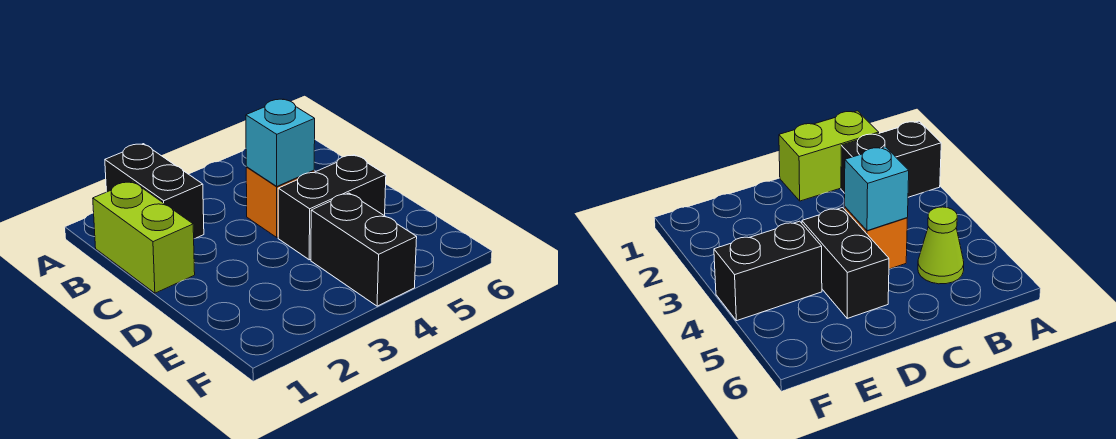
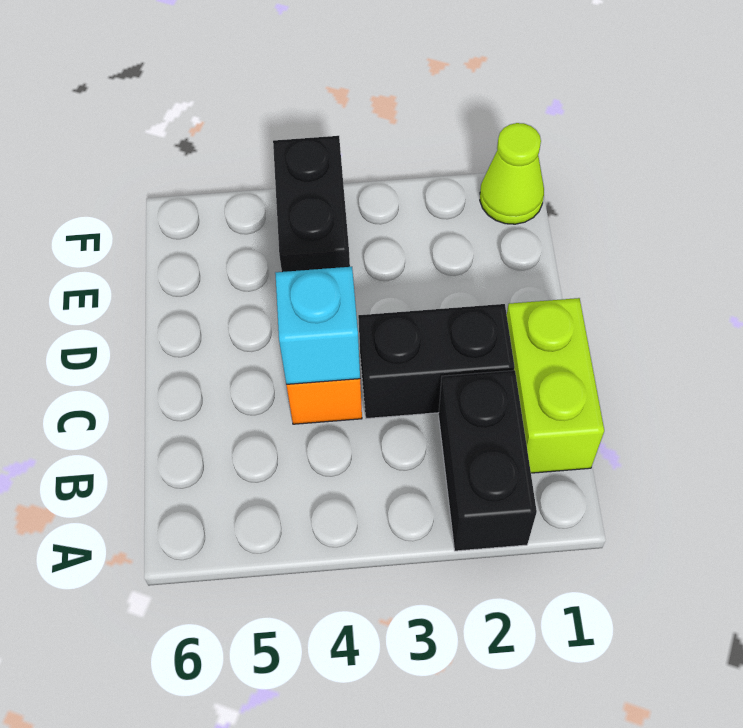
lime cone B5 level 1 -> lime cone F1 level 1
black brick D4:D5 level 1 -> black brick C2:C3 level 1

